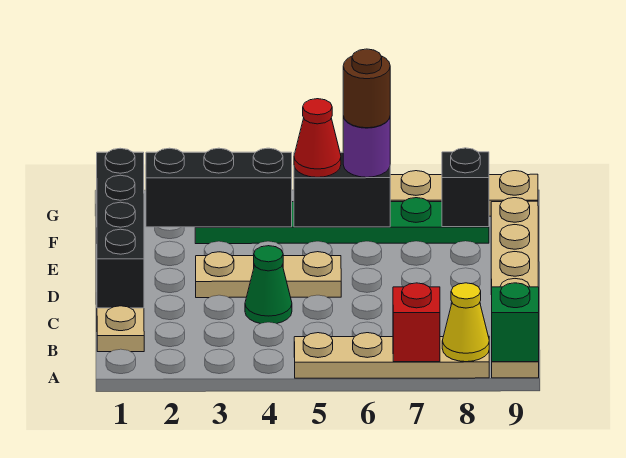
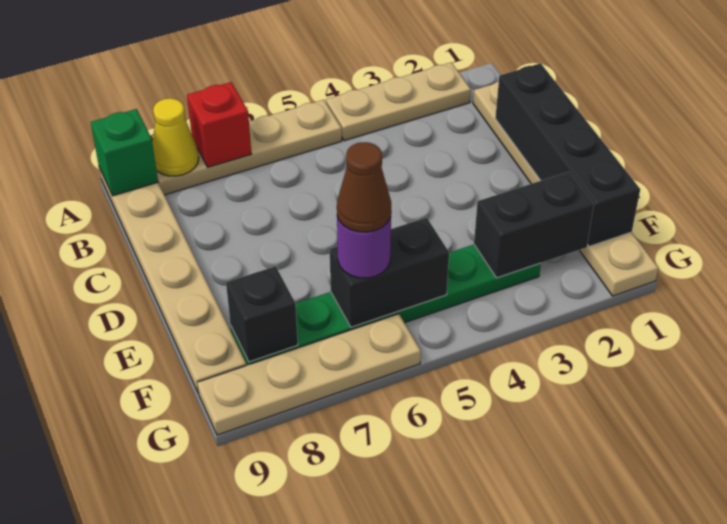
green cone C4 level 1 -> none
tan plate D3:D5 level 1 -> tan plate A2:A4 level 1
black brick F2:F4 level 2 -> black brick F2:F3 level 2
red cone F5 level 3 -> none
brown round brick F6 level 4 -> brown cone F6 level 4

